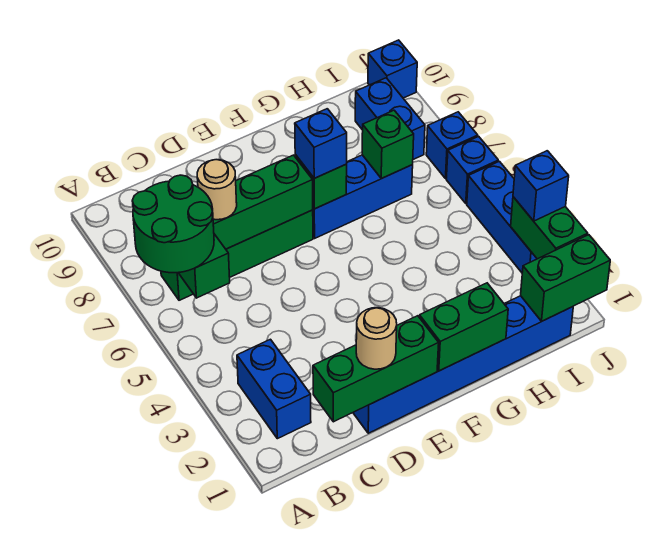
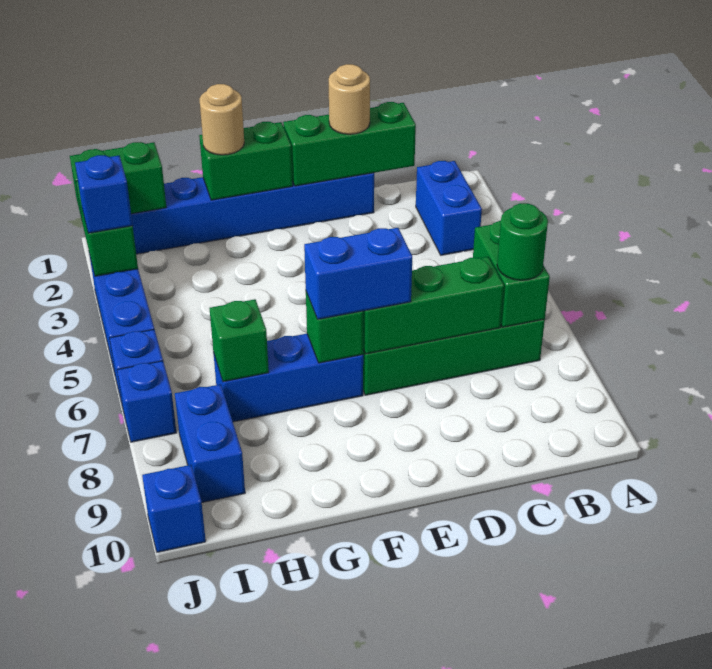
green round brick A6:B7 level 3 -> green round brick B7 level 3
tan round brick C7 level 3 -> tan round brick G1 level 3
blue brick F7 level 3 -> blue brick E7:F7 level 3

